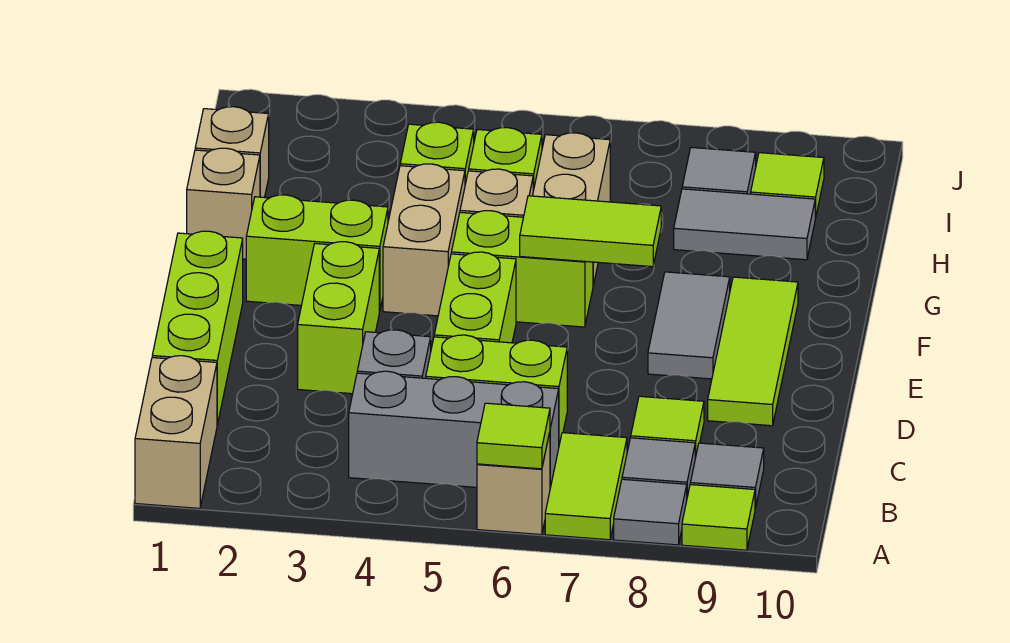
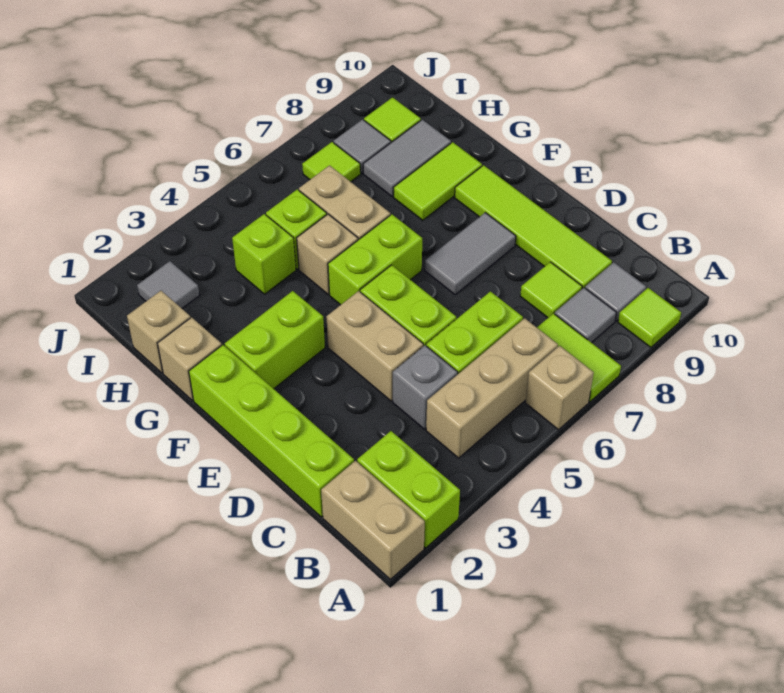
lime tile A6 level 2 -> lime tile I7 level 1
grey tile A8 level 1 -> grey tile I2 level 1
grey brick B4:B6 level 1 -> tan brick B4:B6 level 1
lime brick C1:E1 level 1 -> lime brick C1:F1 level 1
lime brick D3:E3 level 1 -> lime brick A2:B2 level 1
lime tile D9:F9 level 1 -> lime tile C9:F9 level 1
grey tile E8:F8 level 1 -> grey tile E7:E8 level 1
tan brick F4:G4 level 1 -> tan brick D4:E4 level 1
lime tile F6:F7 level 2 -> lime tile G8:G9 level 1

